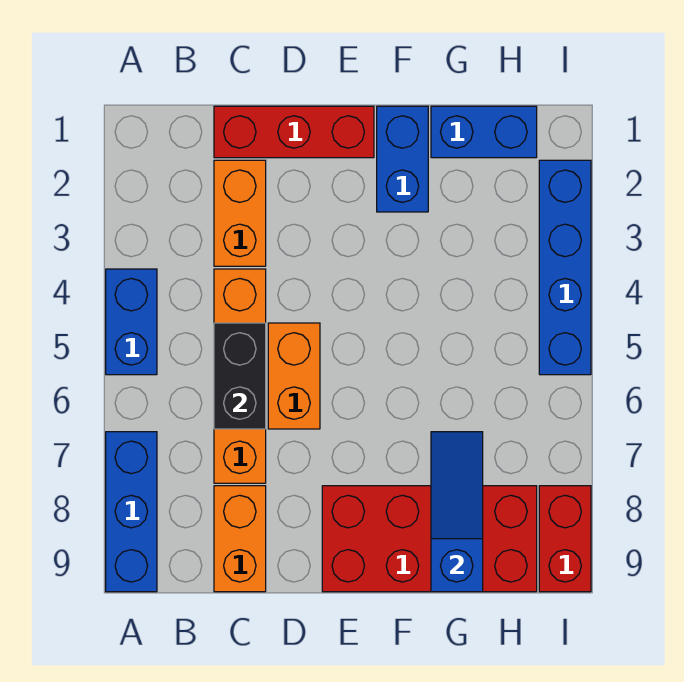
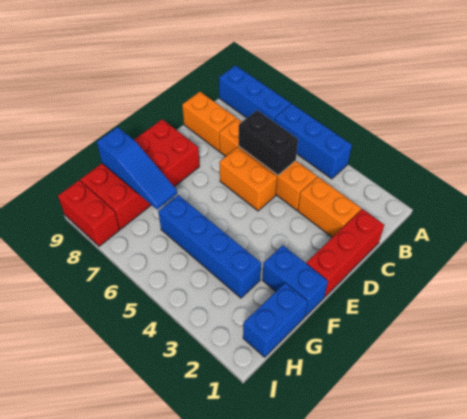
blue brick A4:A5 level 1 -> blue brick A4:A6 level 1
blue brick I2:I5 level 1 -> blue brick G3:G6 level 1

